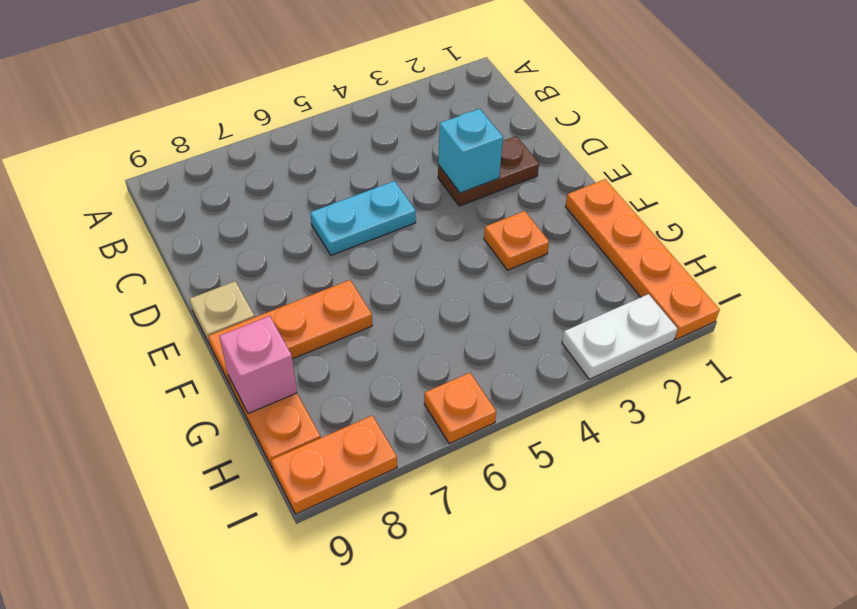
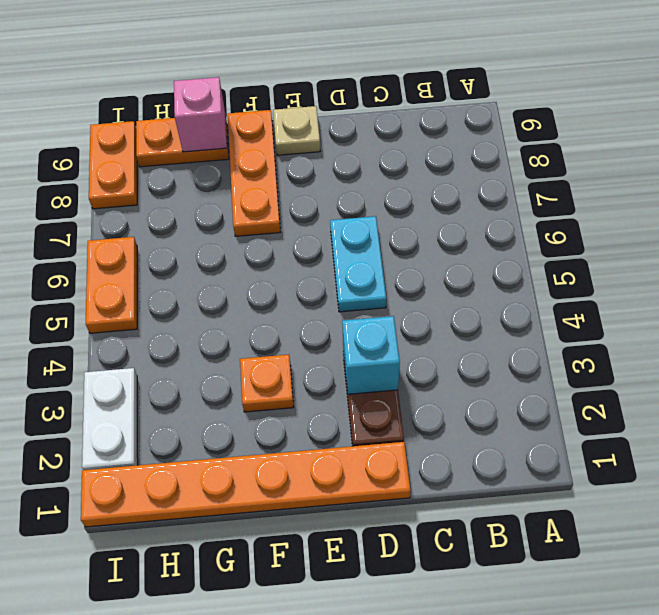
orange plate F1:I1 level 1 -> orange plate D1:I1 level 1
orange plate I6 level 1 -> orange plate I5:I6 level 1

